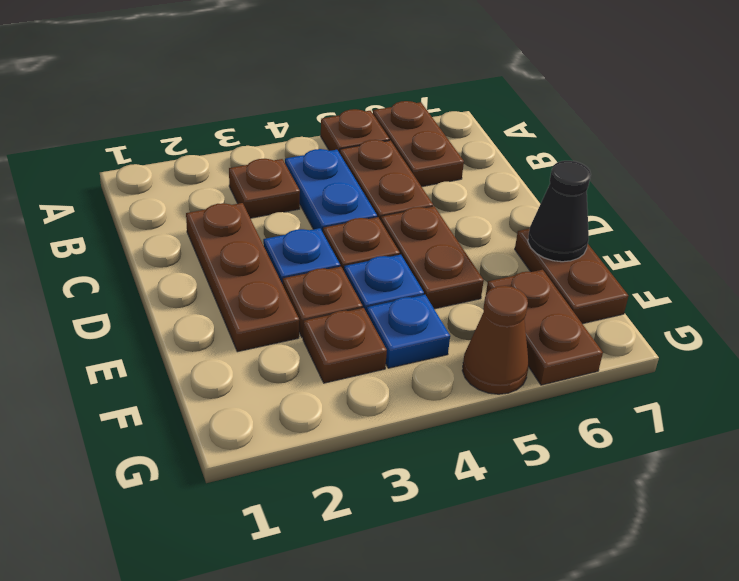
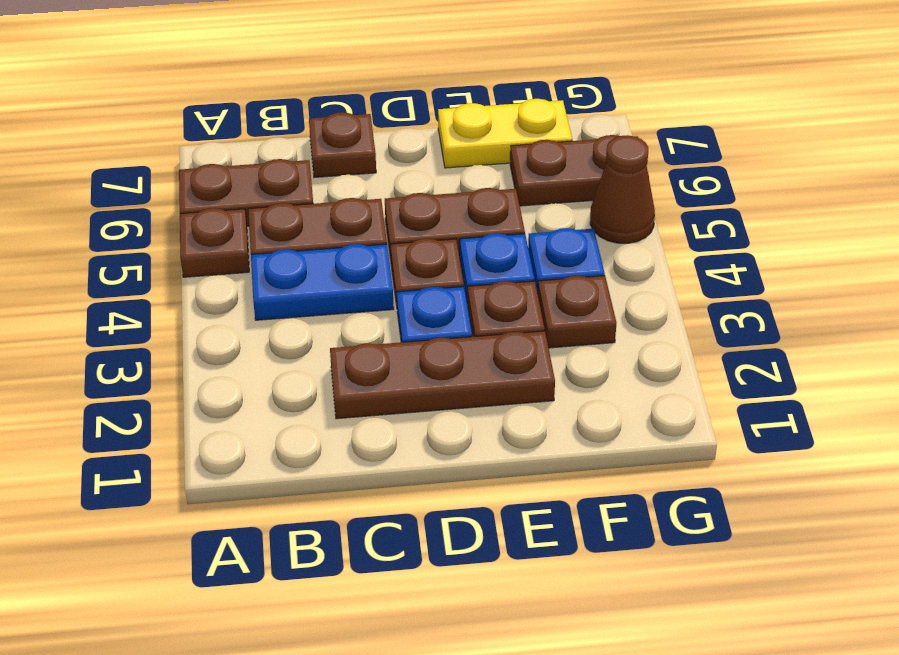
brown plate B3 level 1 -> brown plate C7 level 1
brown plate E7:F7 level 1 -> yellow plate E7:F7 level 1
black cone E7 level 2 -> none

